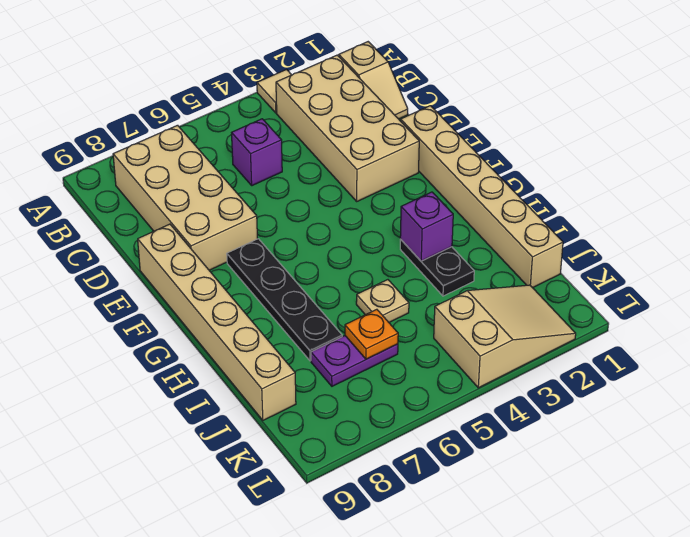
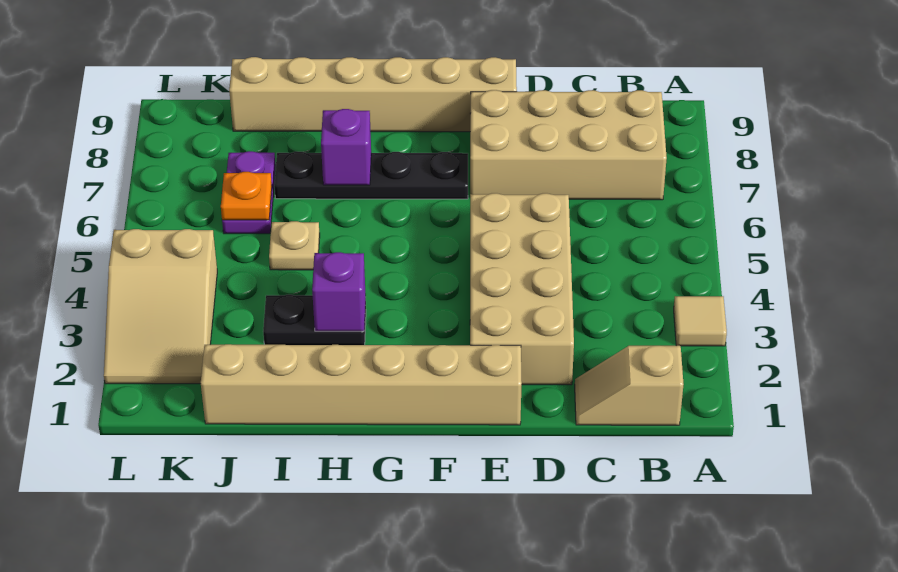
tan brick B2:E3 level 1 -> tan brick D2:E5 level 1
purple brick C5 level 1 -> purple brick H7 level 2

